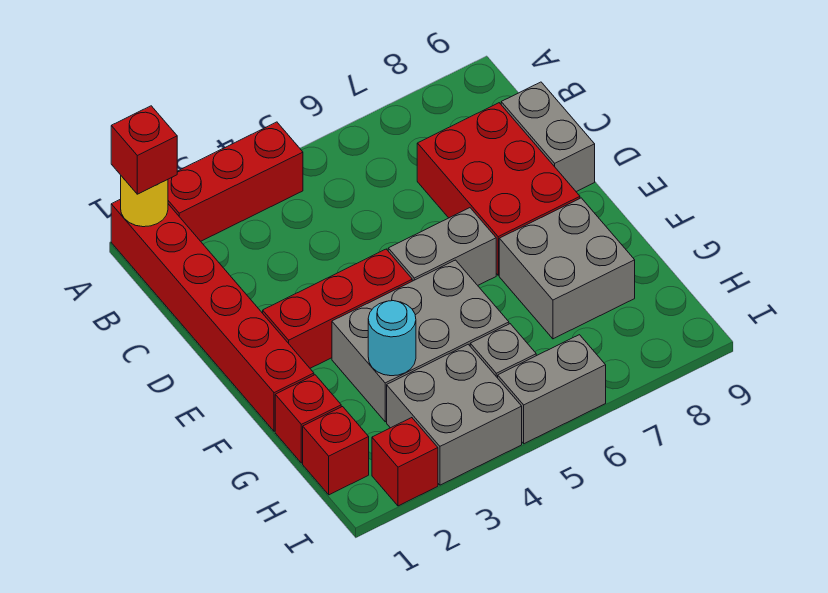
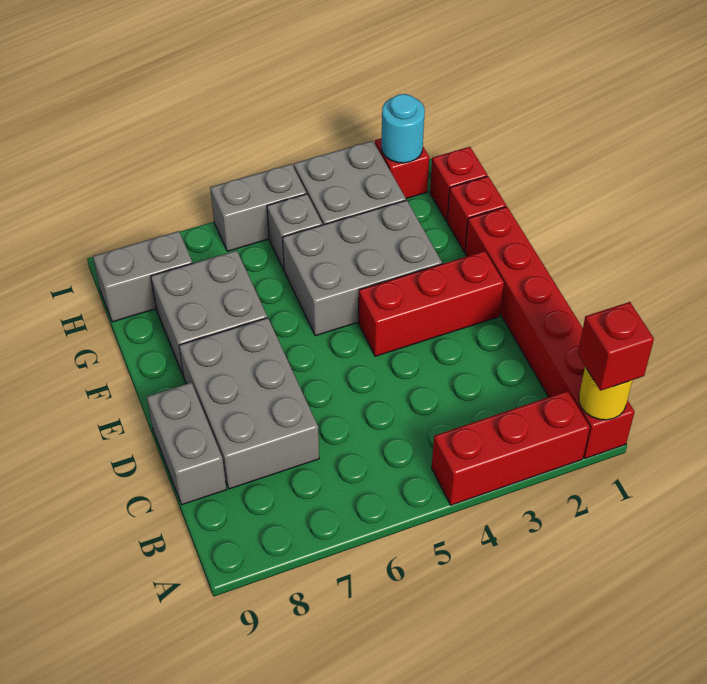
red brick C7:E8 level 1 -> grey brick C7:E8 level 1
grey brick E5:E6 level 1 -> grey brick H8:H9 level 1
cyan round brick G3 level 2 -> cyan round brick I2 level 2

